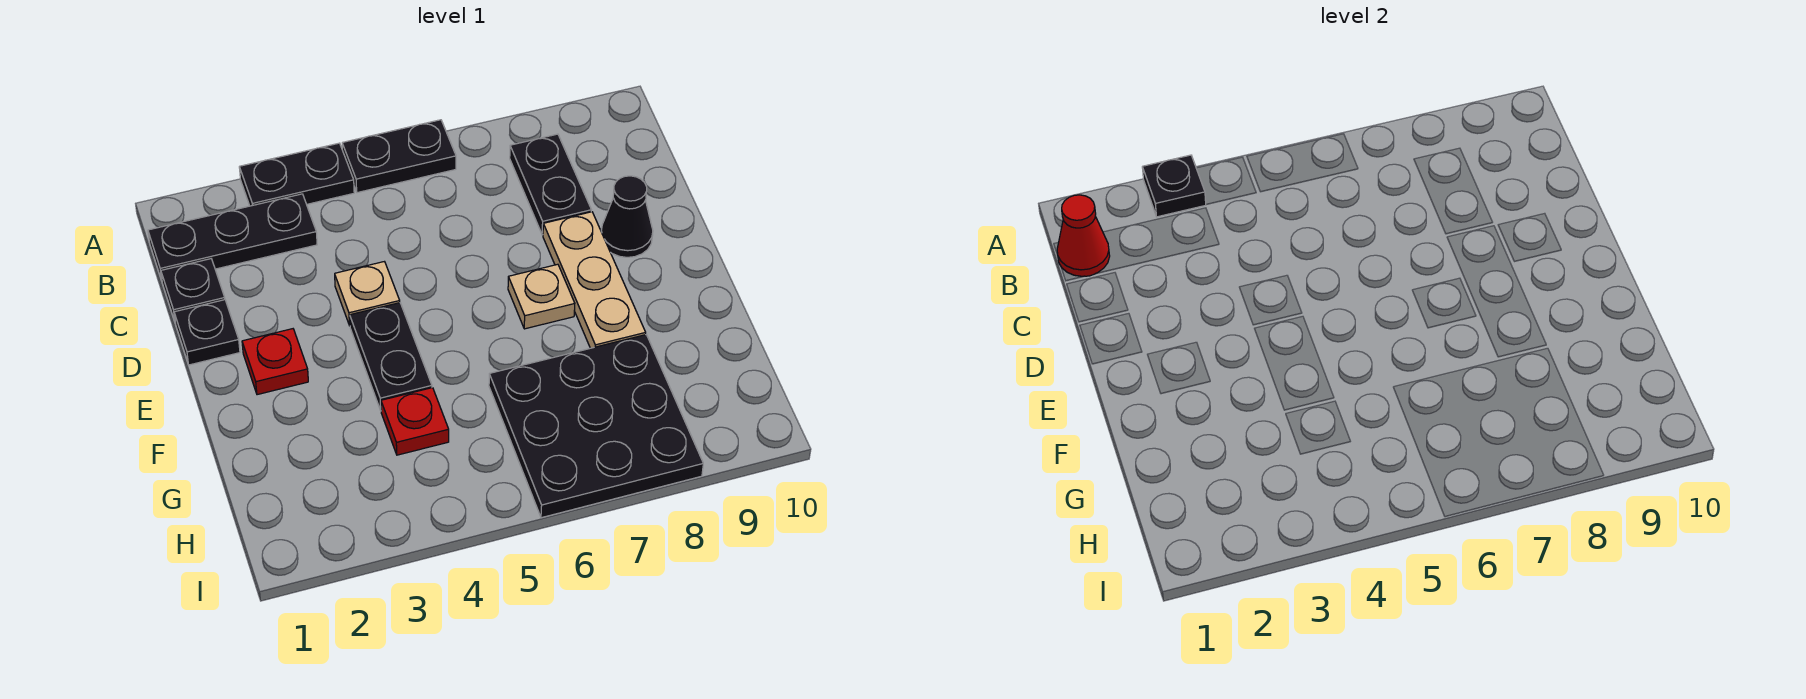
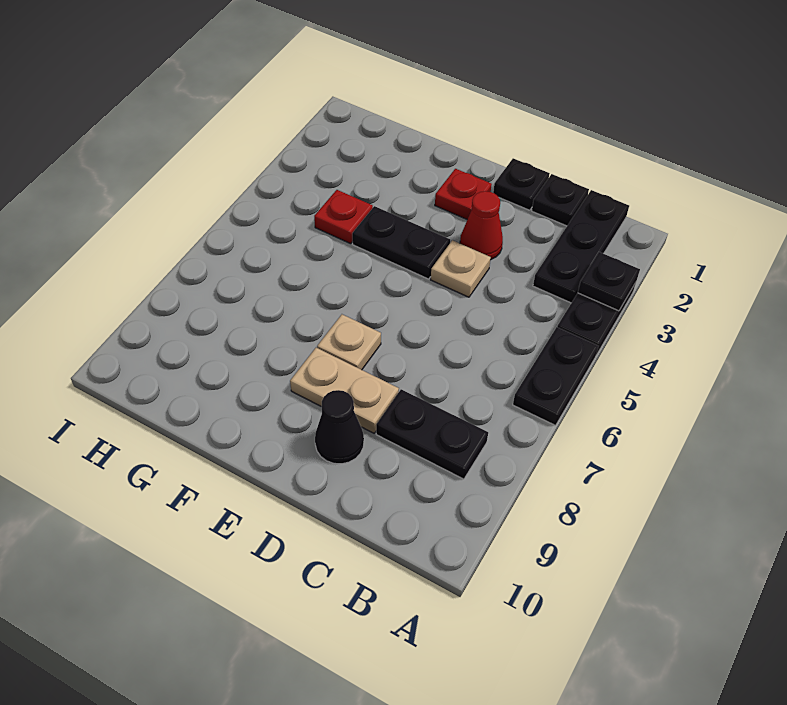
red cone B1 level 2 -> red cone D3 level 1
tan plate D8:F8 level 1 -> tan plate D8:E8 level 1
black plate G6:I8 level 1 -> none

